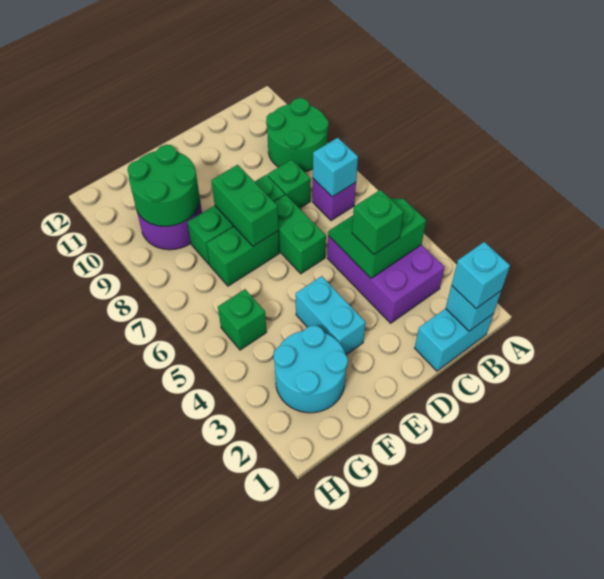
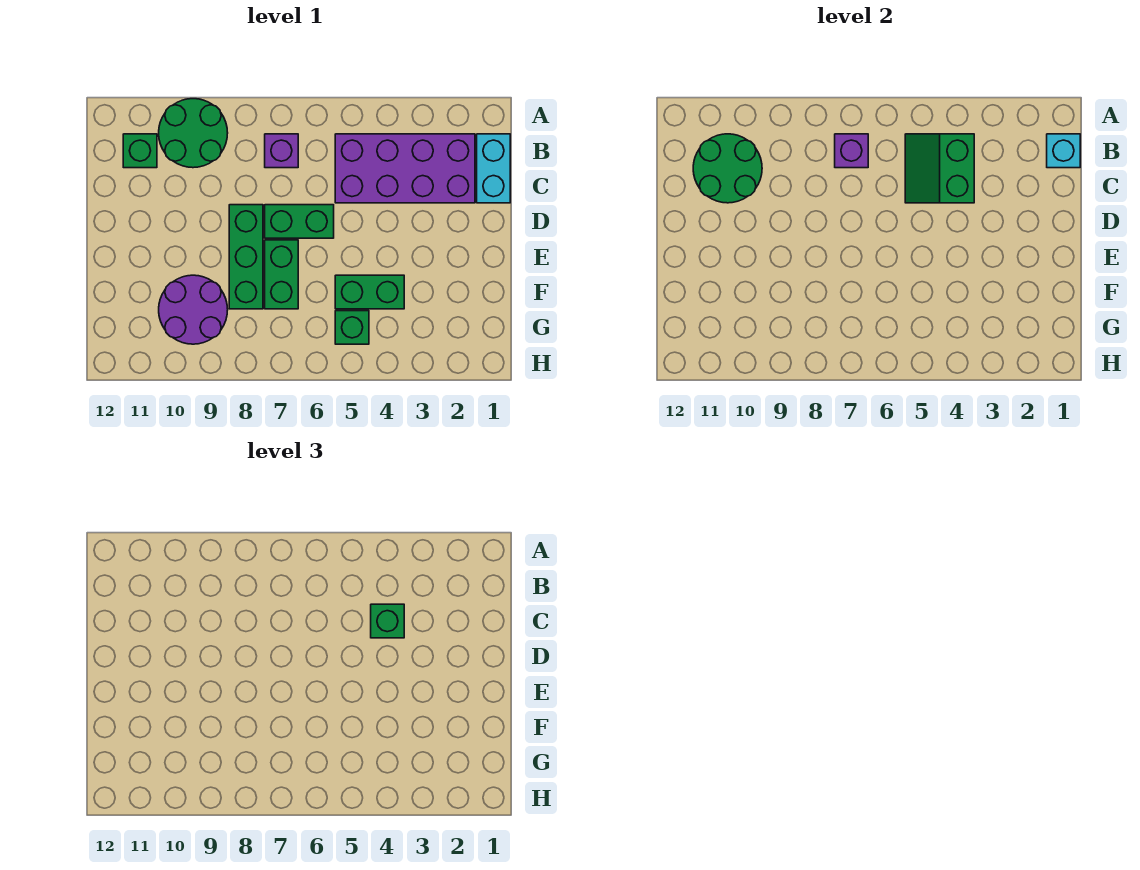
cyan brick B1 level 3 -> none
purple brick B3:C5 level 1 -> purple brick B2:C5 level 1
cyan brick B7 level 2 -> purple brick B7 level 2
green brick C8 level 1 -> green brick B11 level 1
cyan brick E3:E4 level 1 -> none
green brick E7:E8 level 2 -> green brick F4:F5 level 1
cyan round brick F2:G3 level 1 -> none
green round brick F9:G10 level 2 -> green round brick B10:C11 level 2

